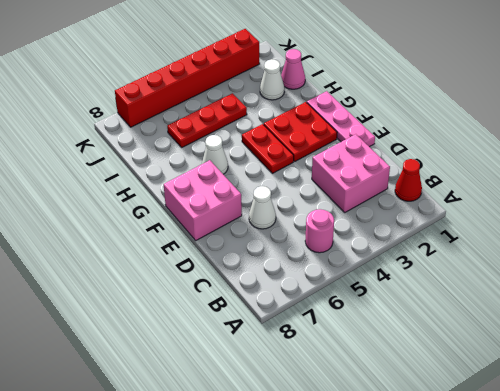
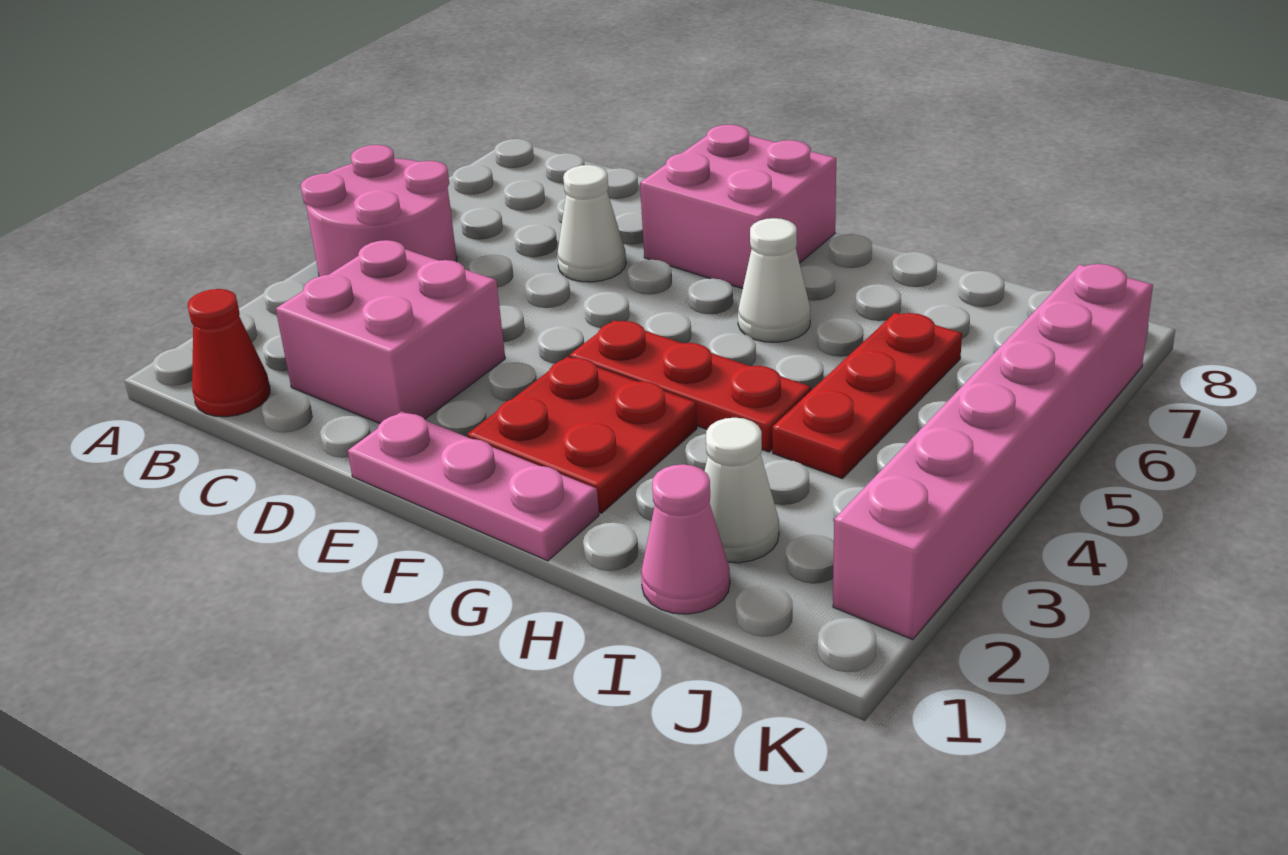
pink round brick B5 level 1 -> pink round brick A4:B5 level 1
red plate F4:G4 level 1 -> red plate F4:H4 level 1
red brick K2:K7 level 1 -> pink brick K2:K7 level 1

